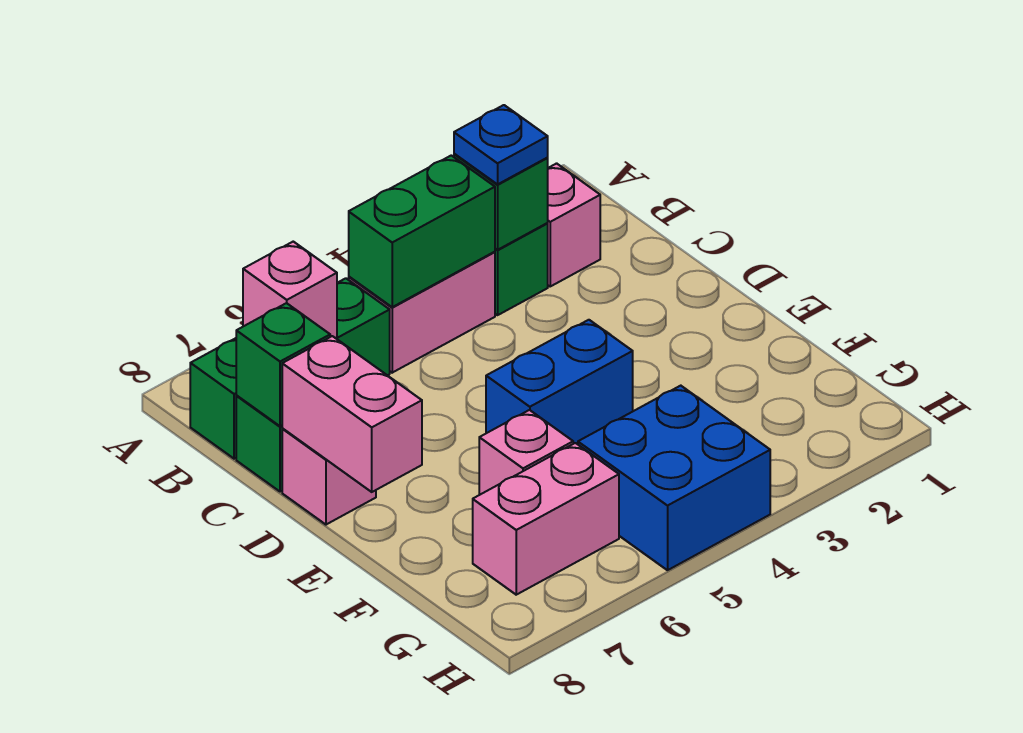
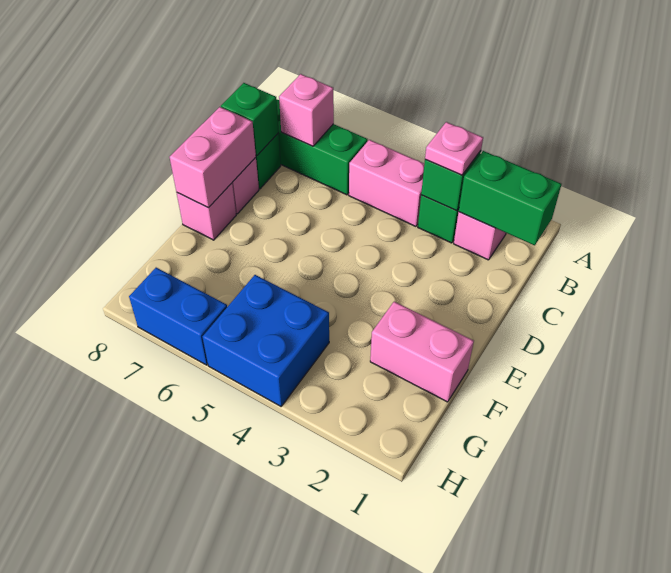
blue plate B3 level 3 -> pink plate B3 level 3
green brick B4:B5 level 2 -> green brick B1:B2 level 2
blue brick E4:E5 level 1 -> blue brick H6:H7 level 1
pink brick F6 level 1 -> pink brick E8 level 1
pink brick G6:G7 level 1 -> pink brick F1:F2 level 1

